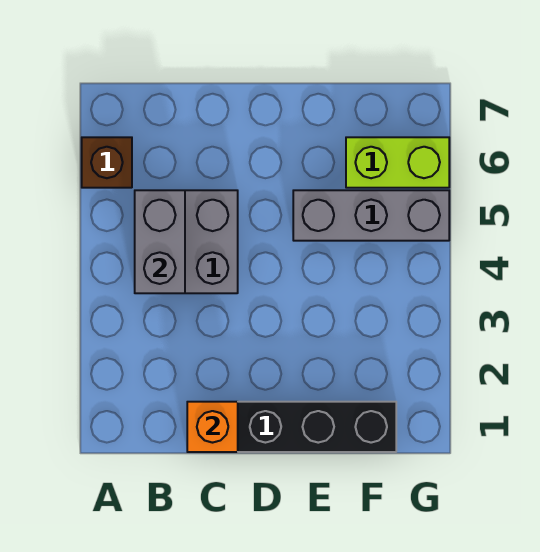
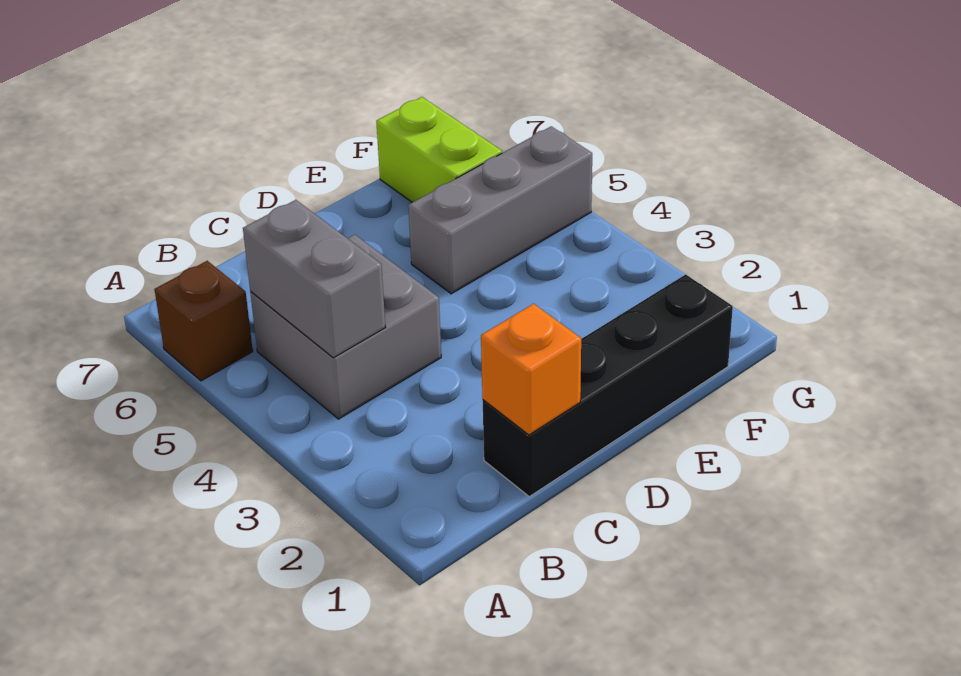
lime brick F6:G6 level 1 -> lime brick F6:F7 level 1

